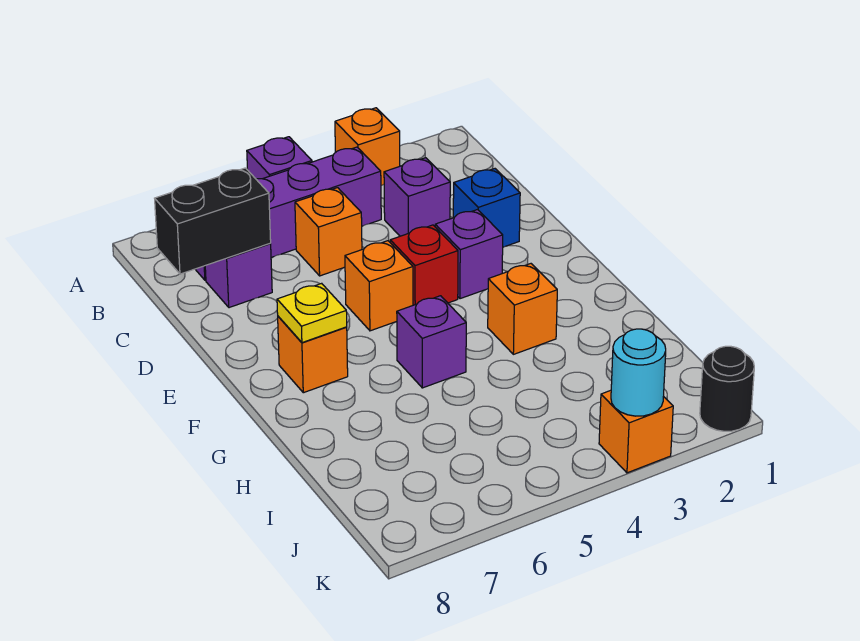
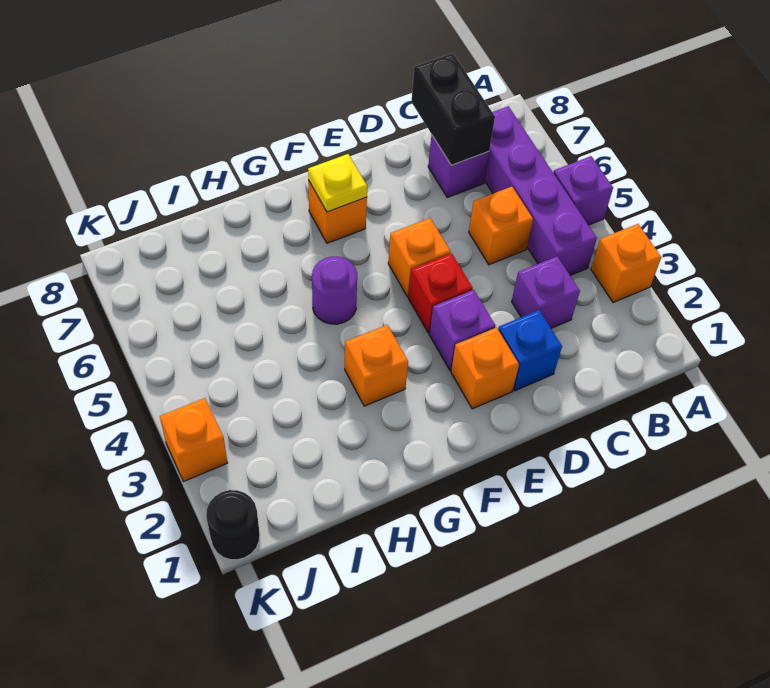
none -> orange brick E2 level 1
purple brick G5 level 1 -> purple round brick G5 level 1
cyan round brick K3 level 2 -> none

